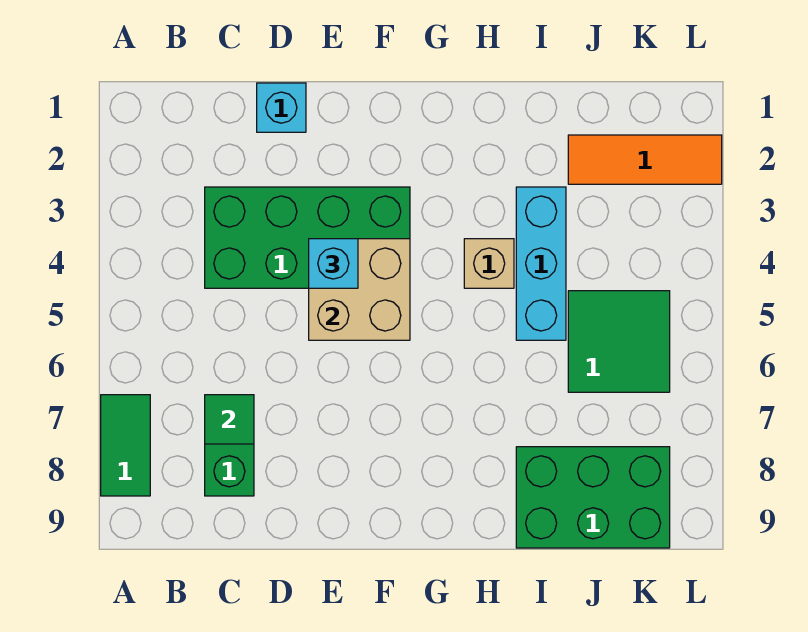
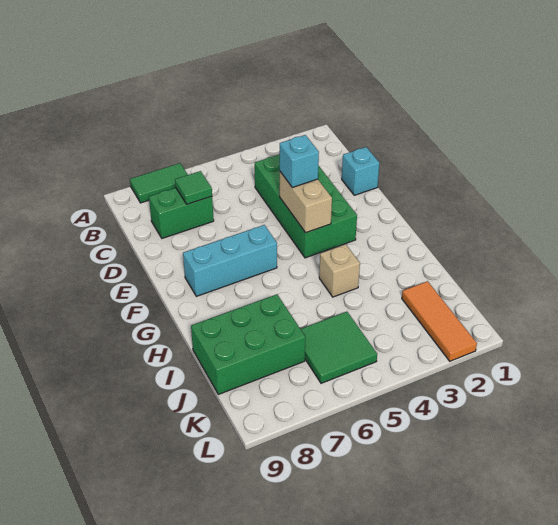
tan brick E4:F5 level 2 -> tan brick E4:F4 level 2
cyan brick I3:I5 level 1 -> cyan brick F6:F8 level 1
green brick I8:K9 level 1 -> green brick I7:J9 level 1

